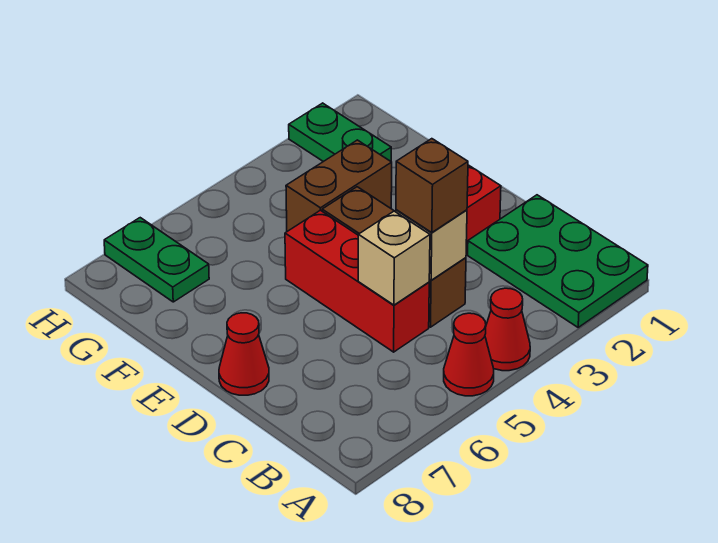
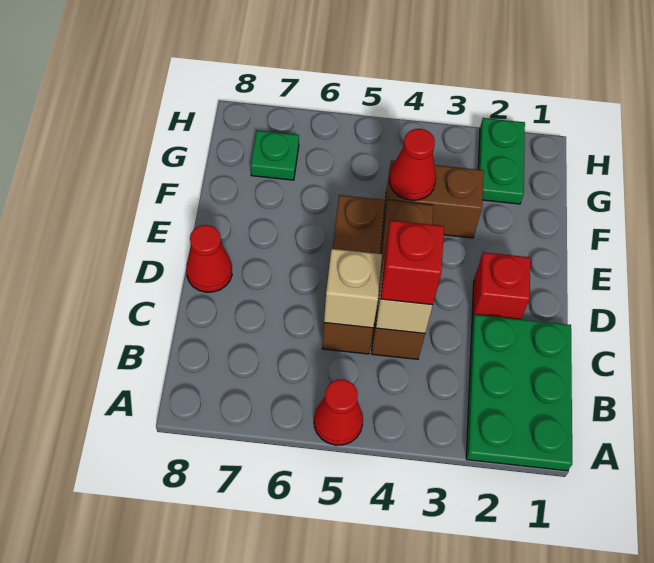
red cone A4 level 1 -> red cone F4 level 2
brown brick C4 level 3 -> red brick C4 level 3
red brick C5:E5 level 1 -> brown brick C5:E5 level 1
green plate G7:H7 level 1 -> green plate G7 level 1

